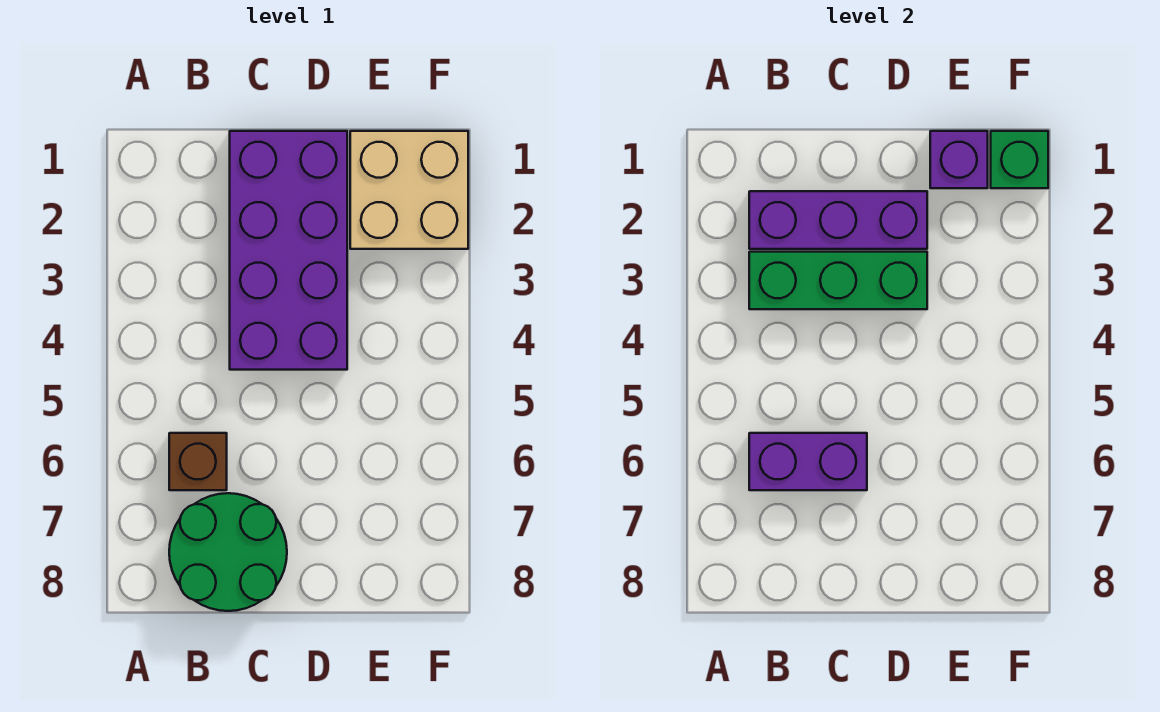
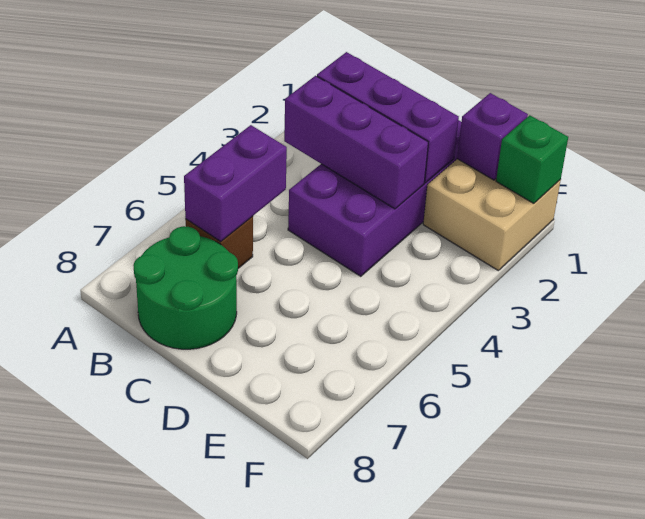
green brick B3:D3 level 2 -> purple brick B3:D3 level 2
purple brick B6:C6 level 2 -> purple brick B5:B6 level 2

